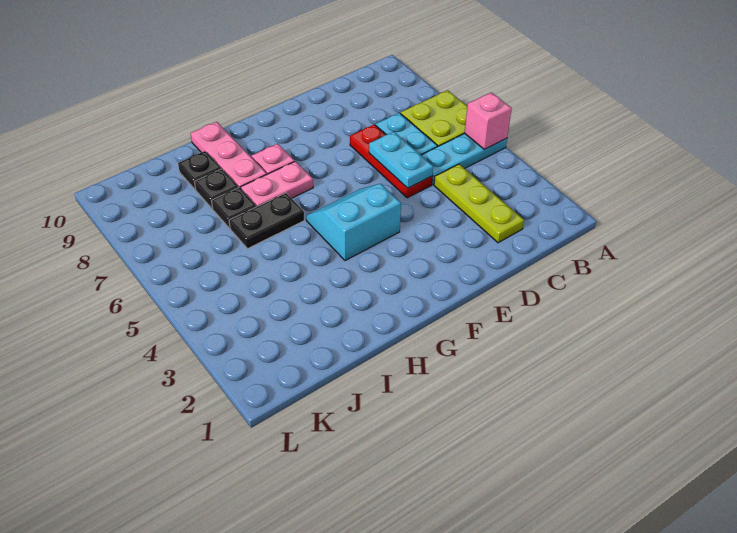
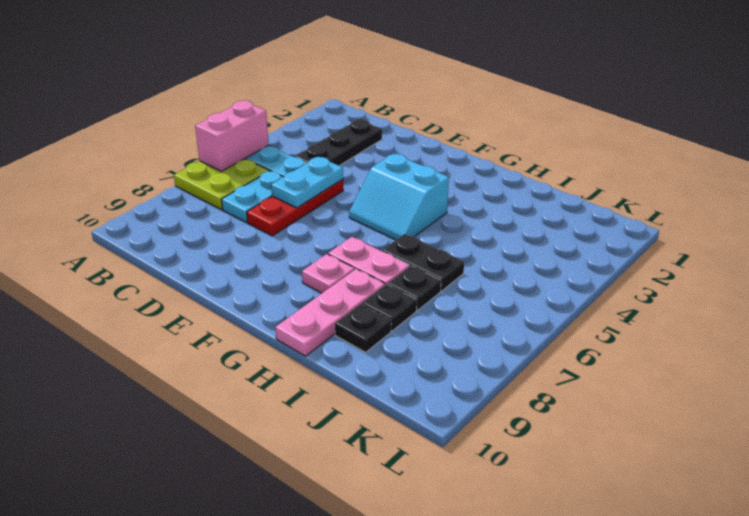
pink brick A5 level 2 -> pink brick A5:A6 level 2
lime plate C2:C4 level 1 -> black plate C2:C4 level 1

